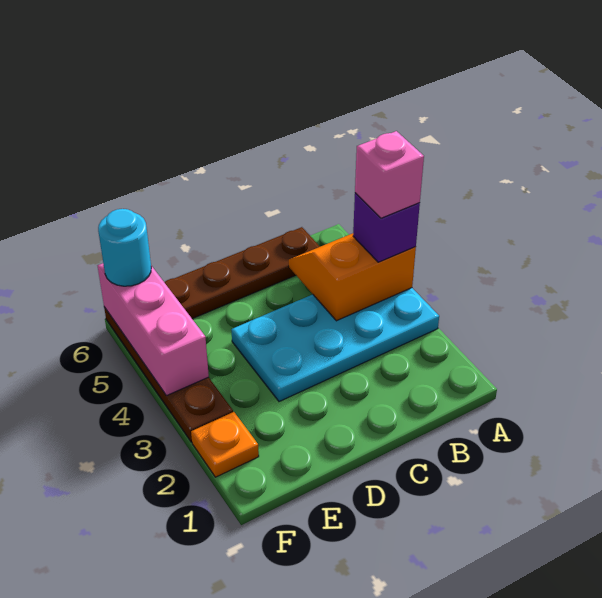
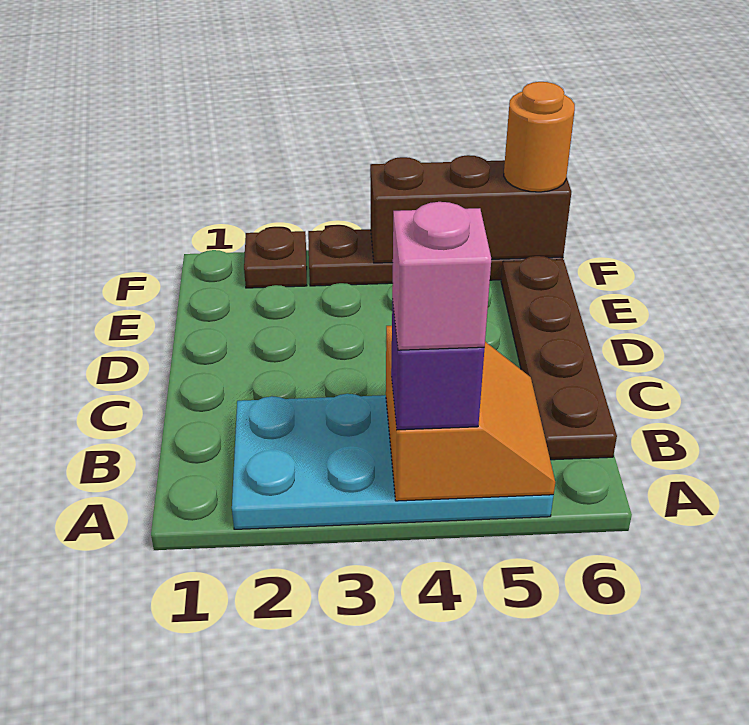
cyan plate A3:D4 level 1 -> cyan plate A2:B5 level 1
orange plate F2 level 1 -> brown plate F2 level 1
pink brick F4:F6 level 2 -> brown brick F4:F6 level 2
cyan round brick F6 level 3 -> orange round brick F6 level 3

